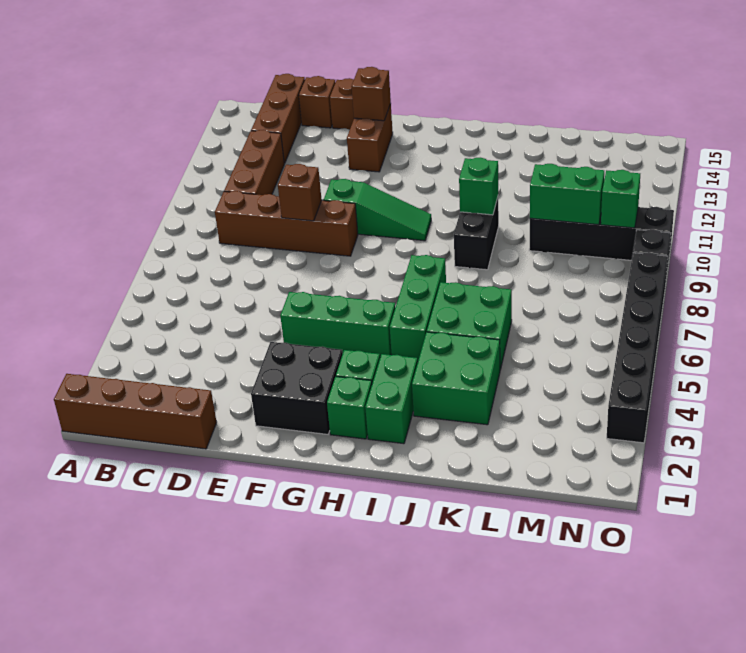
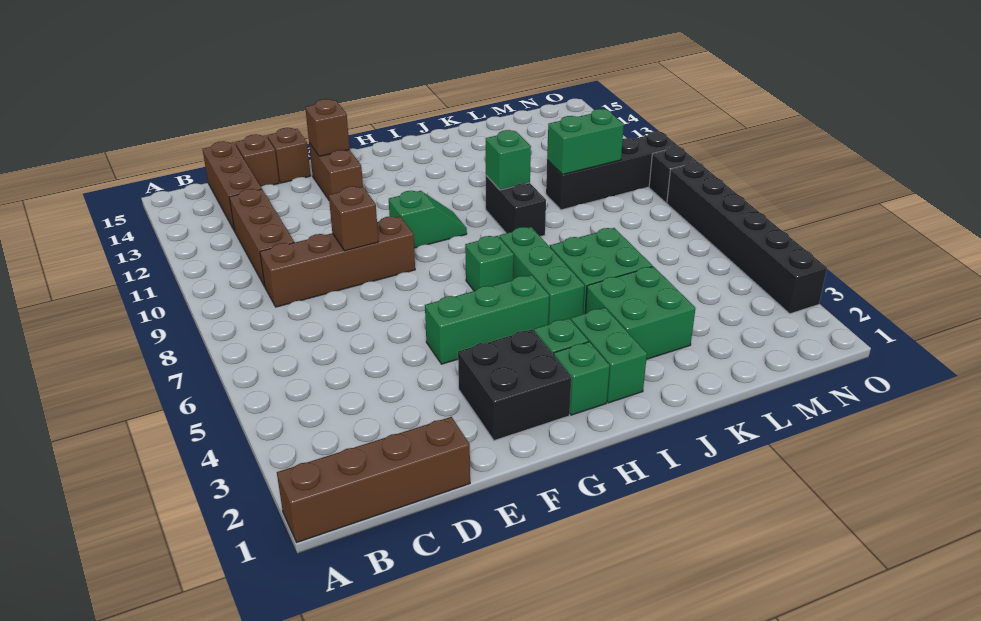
green slope F10:H10 level 1 top F -> green slope G10:H10 level 1 top G
green brick N10 level 2 -> green brick H7 level 1

